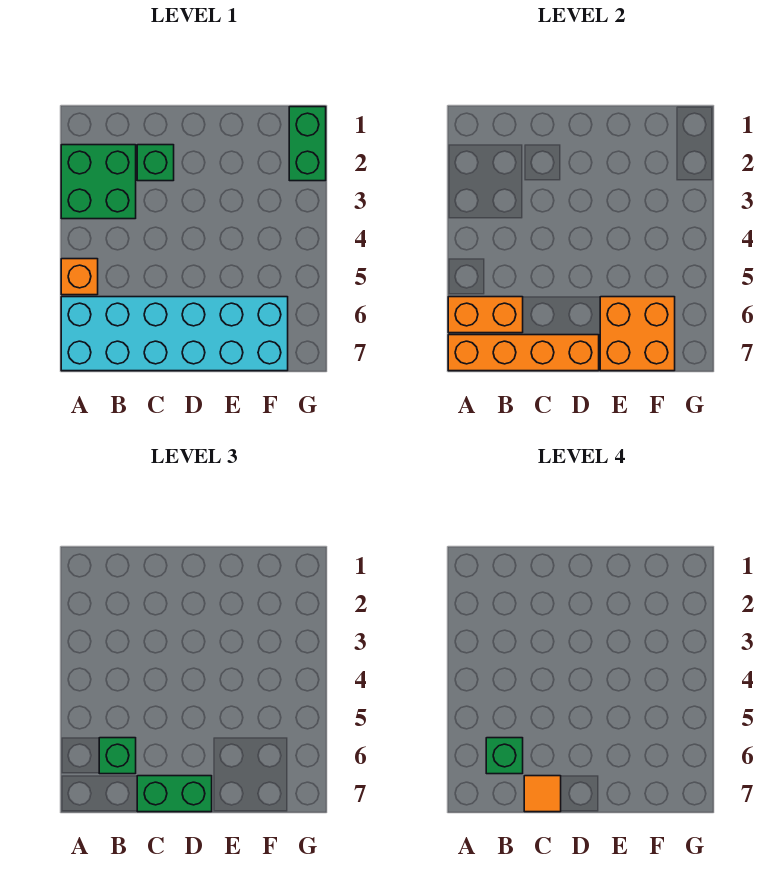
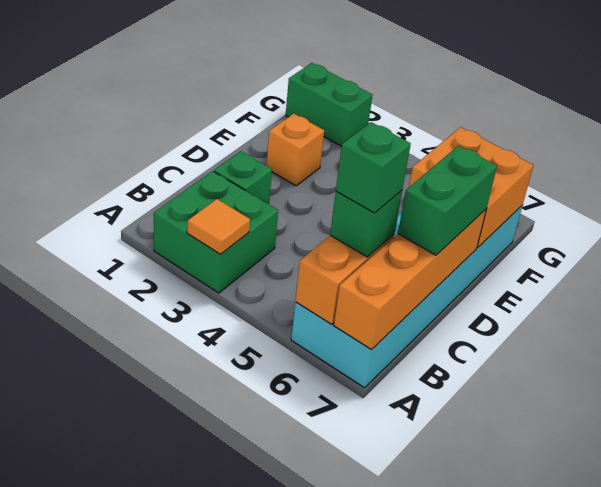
orange brick A5 level 1 -> orange brick E2 level 1
orange tile C7 level 4 -> orange tile A3 level 2

